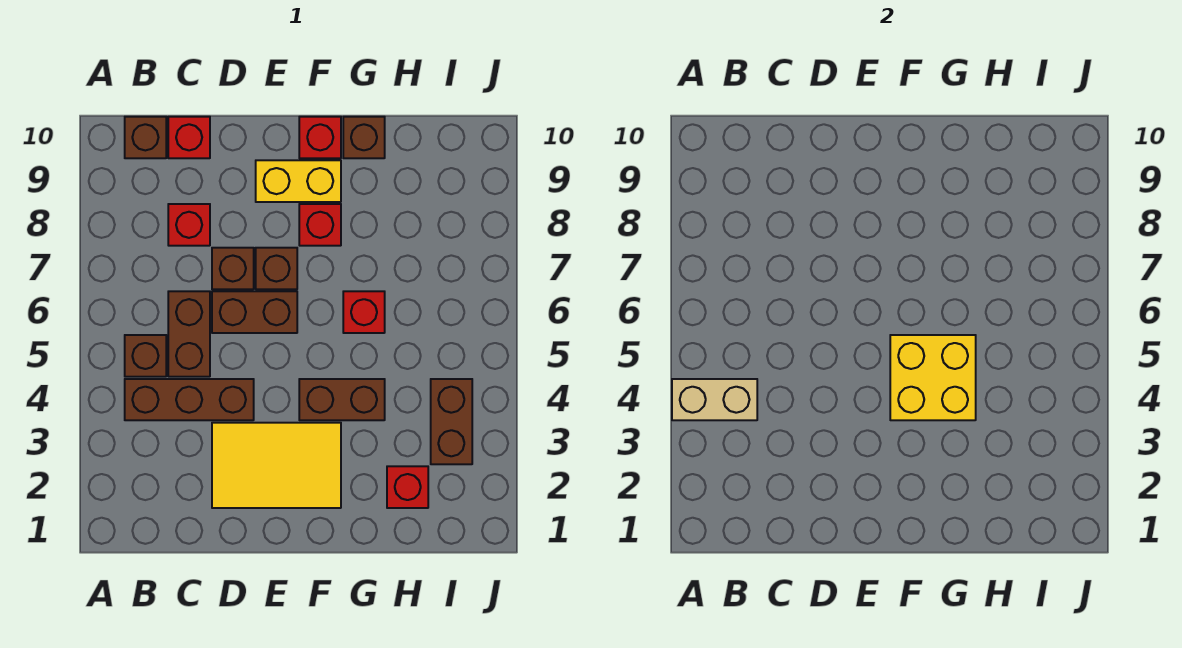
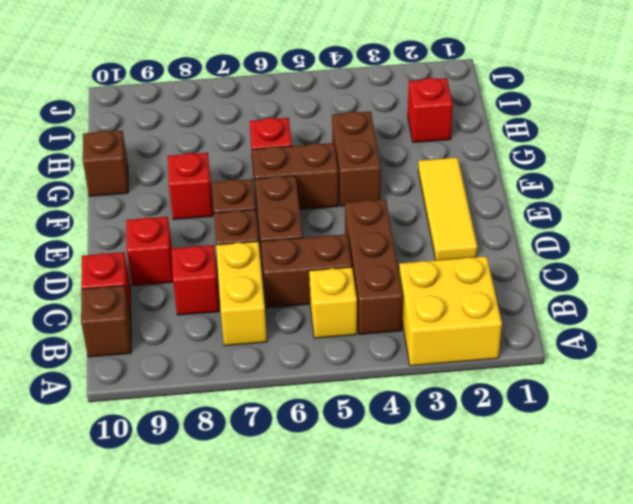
tan brick A4:B4 level 2 -> none
brown brick B5 level 1 -> yellow brick B5 level 1
yellow tile D2:F3 level 1 -> yellow tile D2:F2 level 1
yellow brick E9:F9 level 1 -> yellow brick B7:C7 level 1
yellow brick F4:G5 level 2 -> yellow brick A2:B3 level 1
red brick F10 level 1 -> red brick D9 level 1
brown brick I3:I4 level 1 -> brown brick F5:F6 level 1

